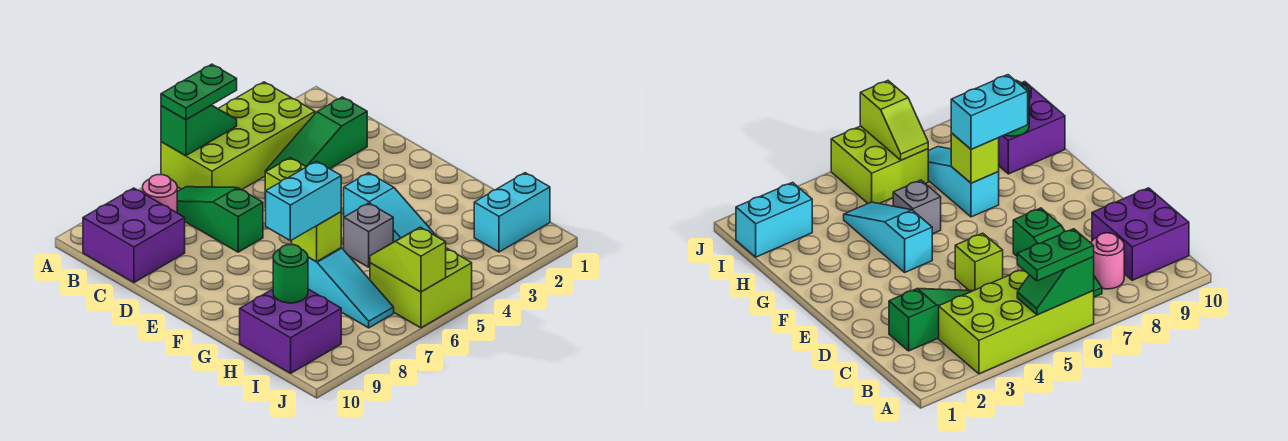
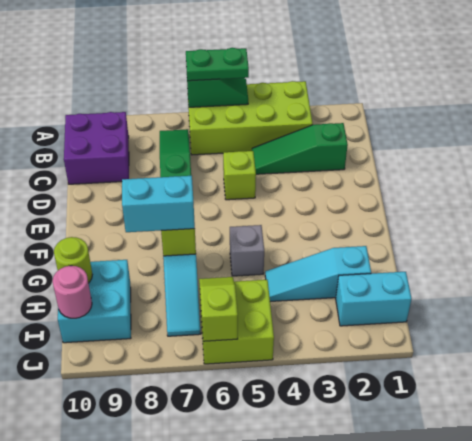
pink round brick B8 level 1 -> pink round brick I10 level 2
cyan slope F4:H4 level 1 top F -> cyan slope H2:H4 level 1 top 2
purple brick H9:I10 level 1 -> cyan brick H9:I10 level 1
green round brick H9 level 2 -> none
none -> lime round brick H10 level 2

